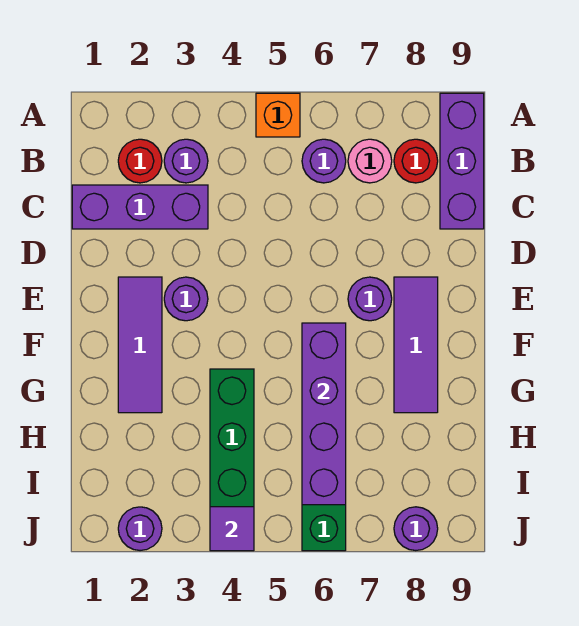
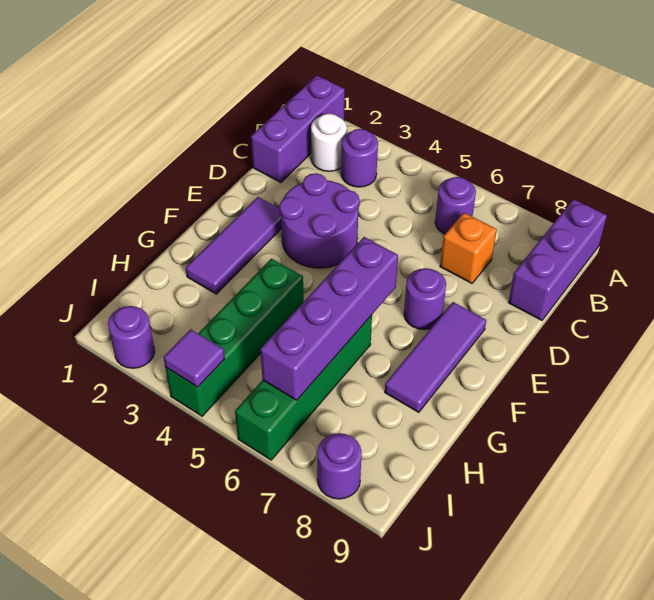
orange brick A5 level 1 -> orange brick C7 level 1
red round brick B2 level 1 -> white round brick B2 level 1
pink round brick B7 level 1 -> none
red round brick B8 level 1 -> none
purple brick C1:C3 level 1 -> purple brick A1:C1 level 1
purple round brick E3 level 1 -> purple round brick D3:E4 level 1

